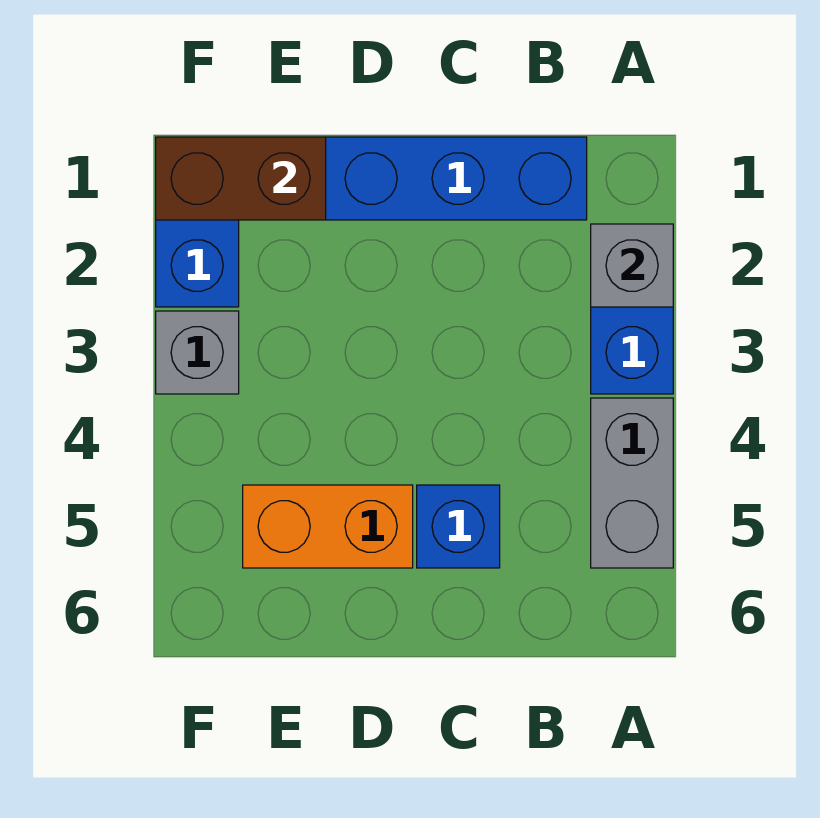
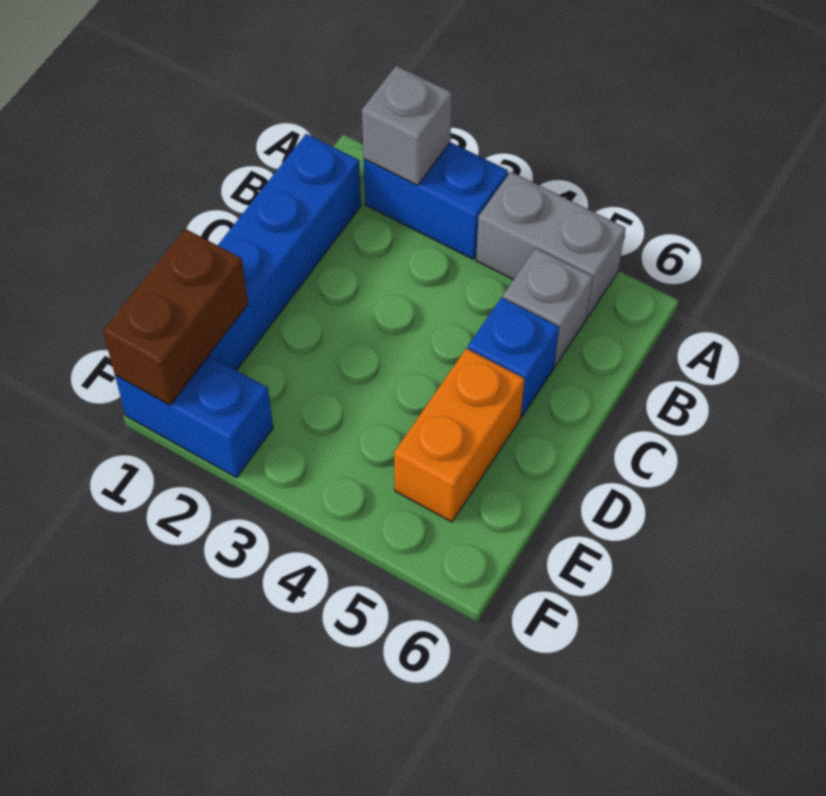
grey brick F3 level 1 -> grey brick B5 level 1

